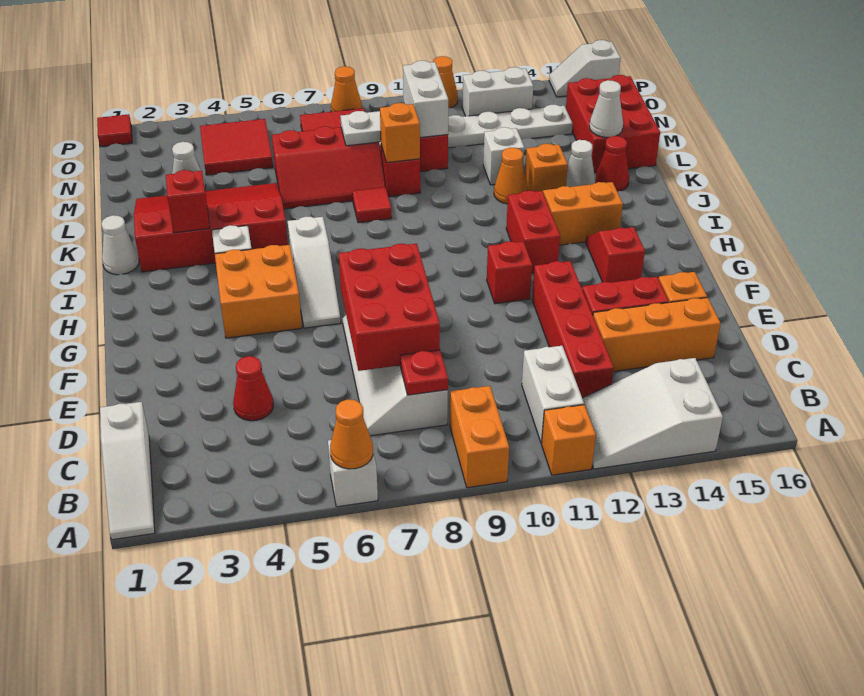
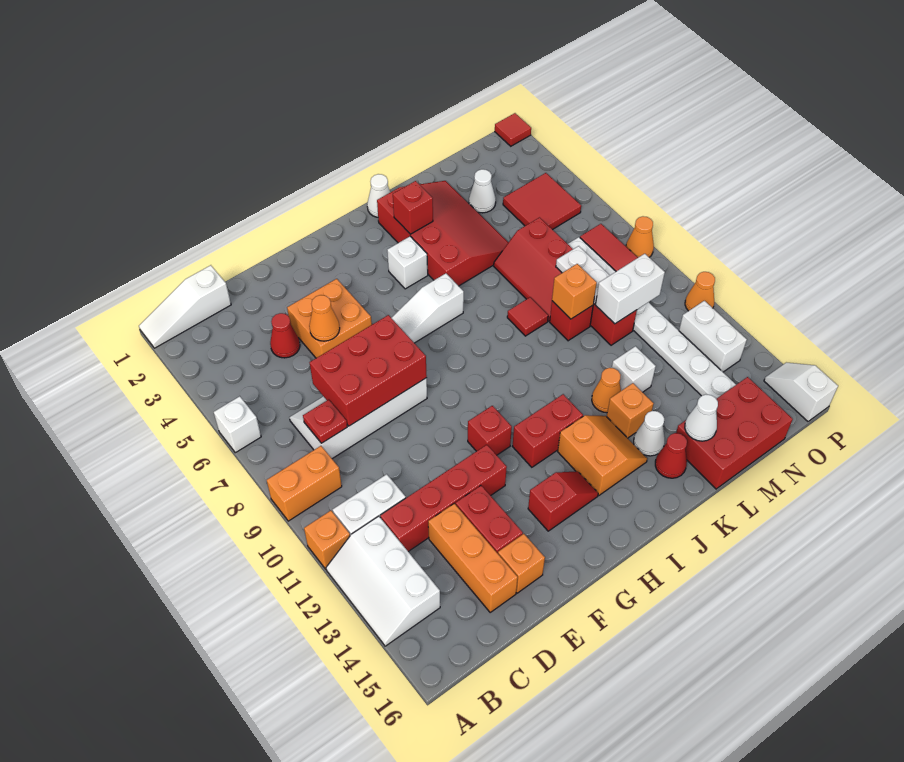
orange cone A6 level 2 -> orange cone E5 level 2
white slope A12:B14 level 1 top 14 -> white slope A12:B14 level 1 top B
orange brick G4:H5 level 1 -> orange brick E4:F5 level 1

